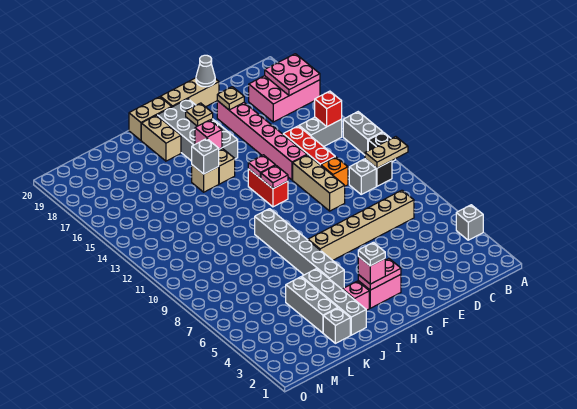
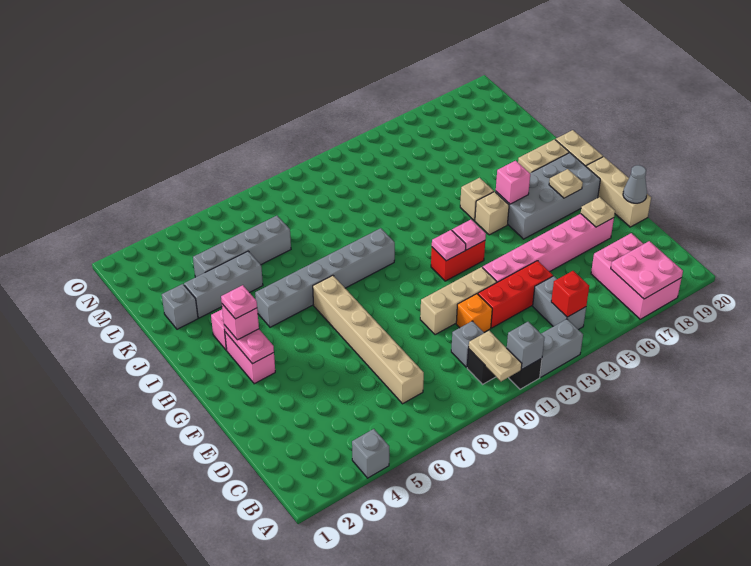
grey plate H3 level 4 -> pink plate H3 level 4
grey brick I15 level 2 -> grey brick A11 level 2
grey brick J2:J5 level 1 -> grey brick L4:L7 level 1

